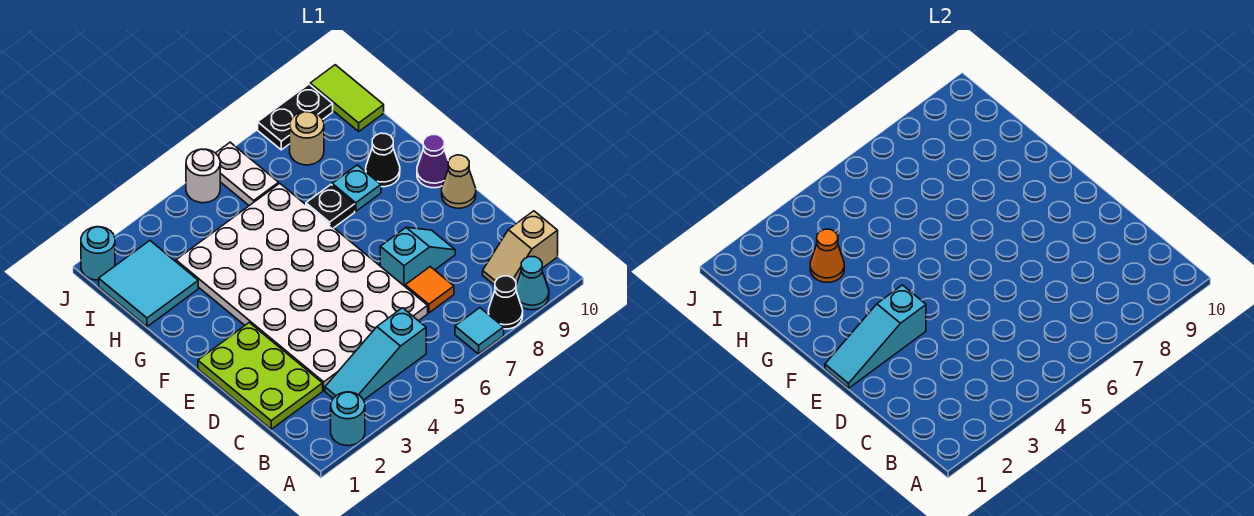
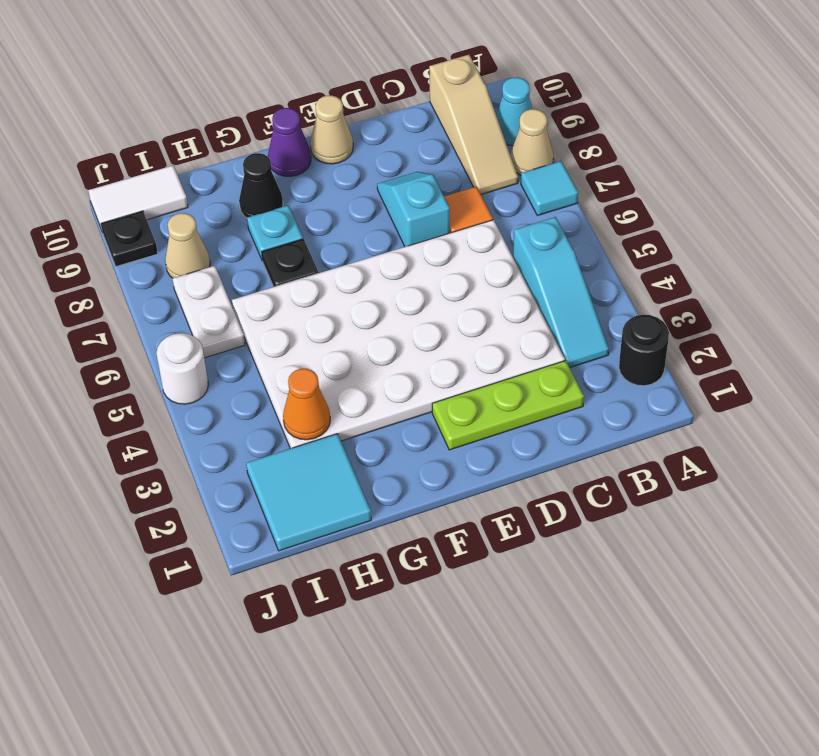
cyan round brick A2 level 1 -> black round brick A2 level 1
black cone A8 level 1 -> tan cone A8 level 1
tan slope B9:B10 level 1 top 10 -> tan slope B8:B10 level 1 top 10
lime plate C1:E2 level 1 -> lime plate C2:E2 level 1
cyan slope E1:E3 level 2 top 3 -> none
white plate I6:J6 level 1 -> white plate I6:I7 level 1
tan round brick I8 level 1 -> tan cone I8 level 1
lime tile I10:J10 level 1 -> white tile I10:J10 level 1
cyan round brick J1 level 1 -> none
black plate J8:J9 level 1 -> black plate J9 level 1

